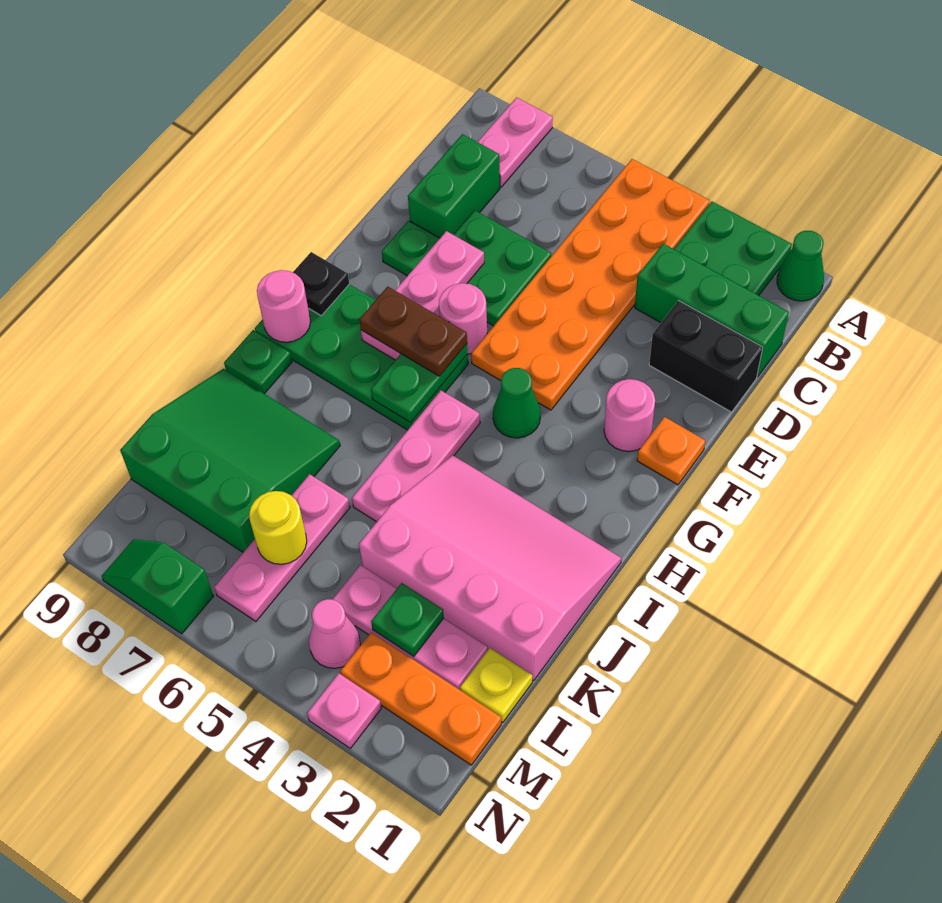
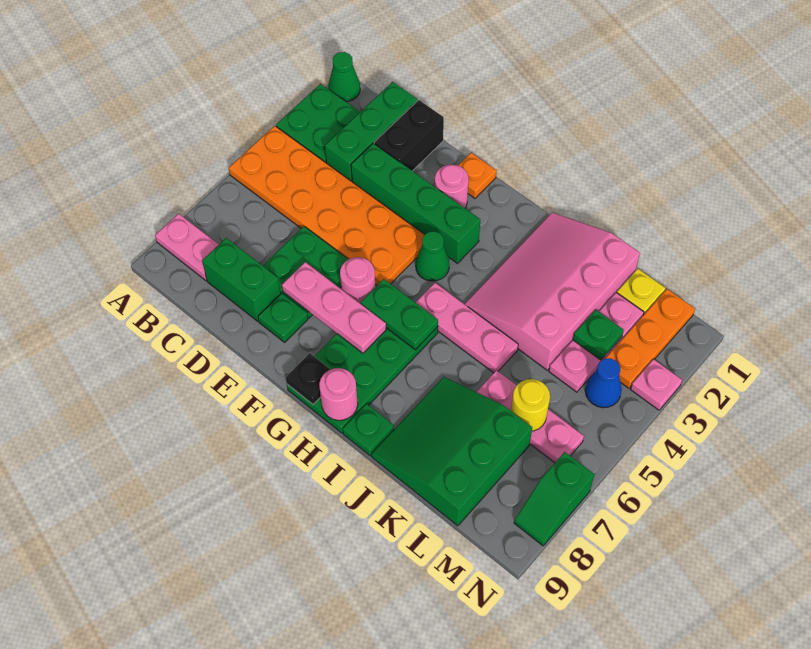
none -> green brick D3:G3 level 1
brown plate G6:G7 level 3 -> none
pink cone M4 level 1 -> blue cone M4 level 1

